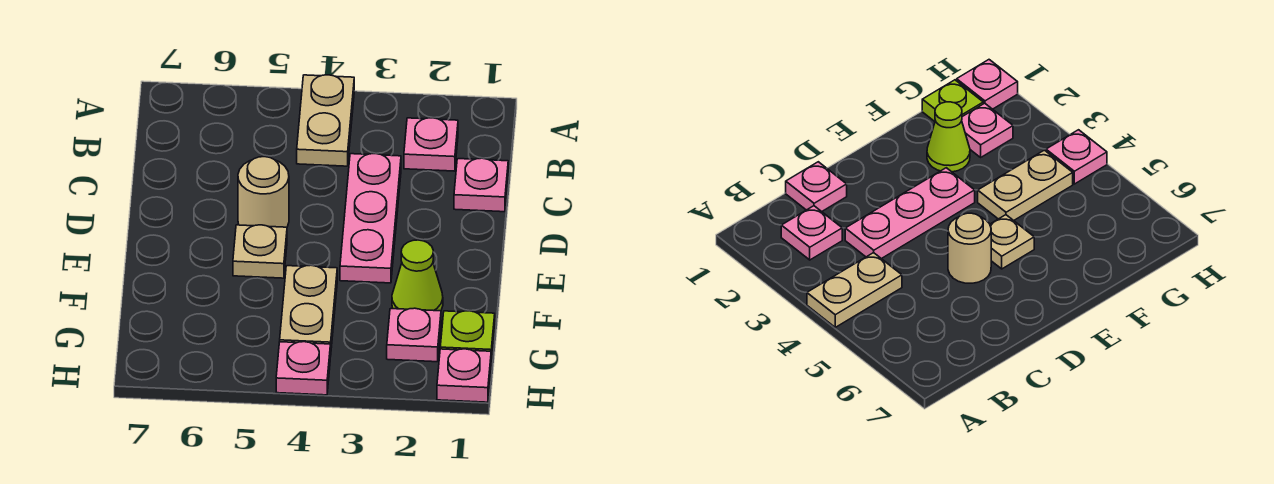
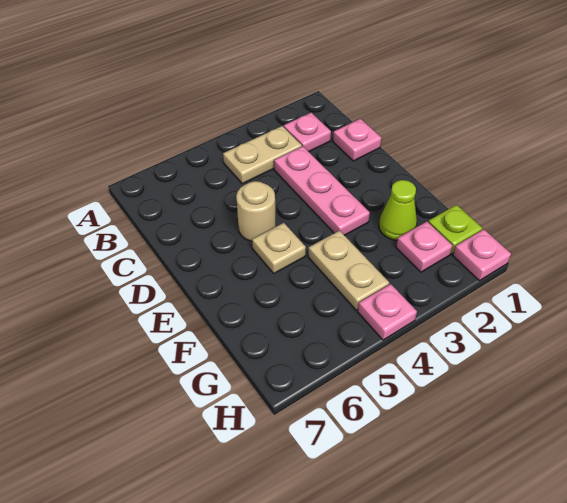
tan plate A4:B4 level 1 -> tan plate B3:B4 level 1

